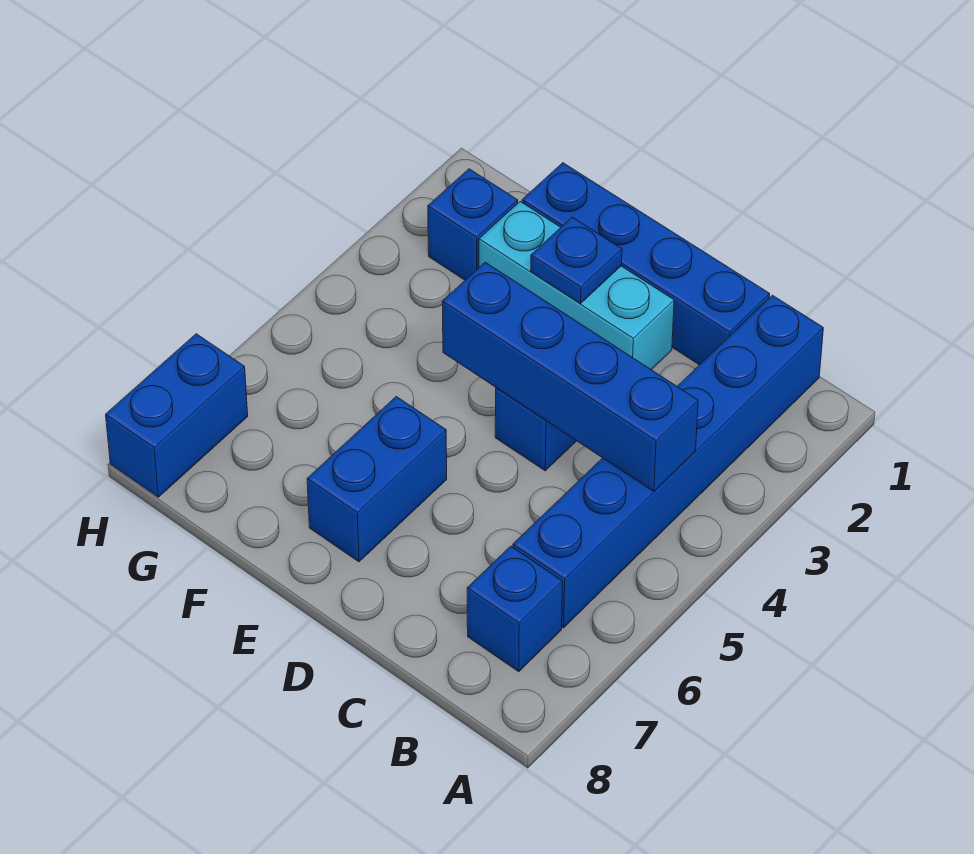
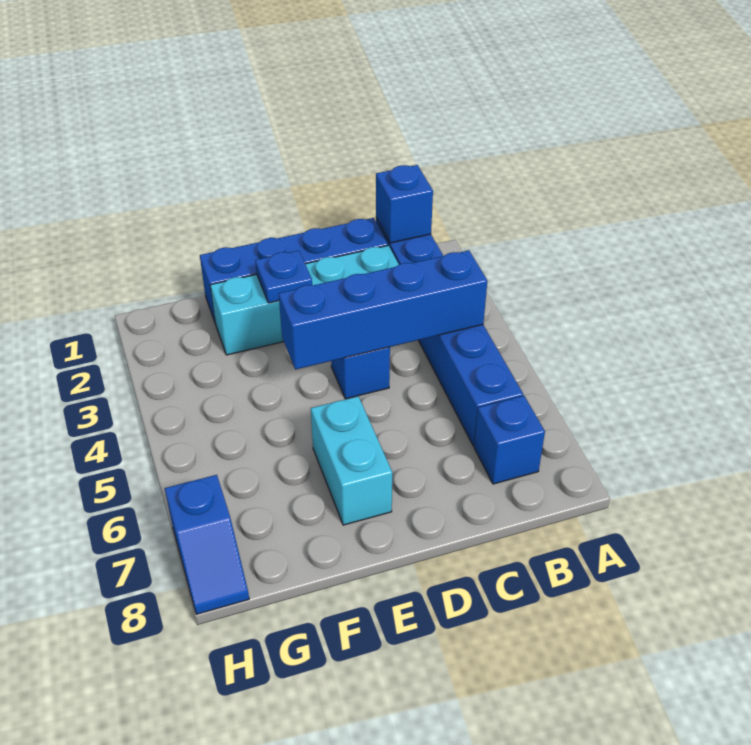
cyan brick D2:F2 level 1 -> cyan brick C2:F2 level 1
blue brick E6:E7 level 1 -> cyan brick E6:E7 level 1
blue brick G2 level 1 -> blue brick B1 level 2
blue brick H7:H8 level 1 -> blue slope H7:H8 level 1 top 7

